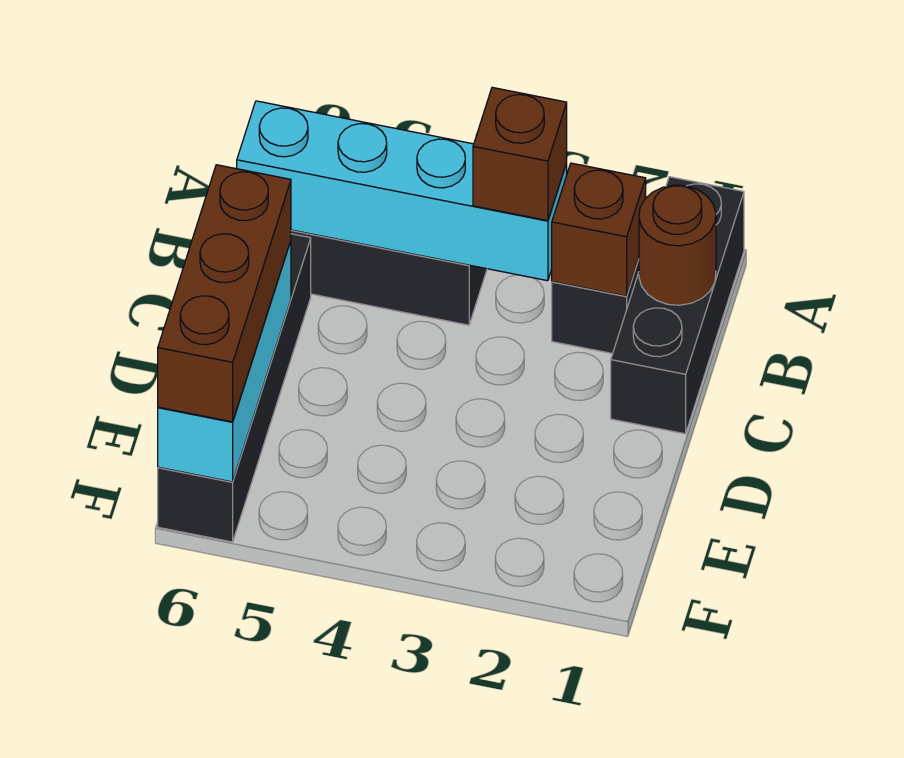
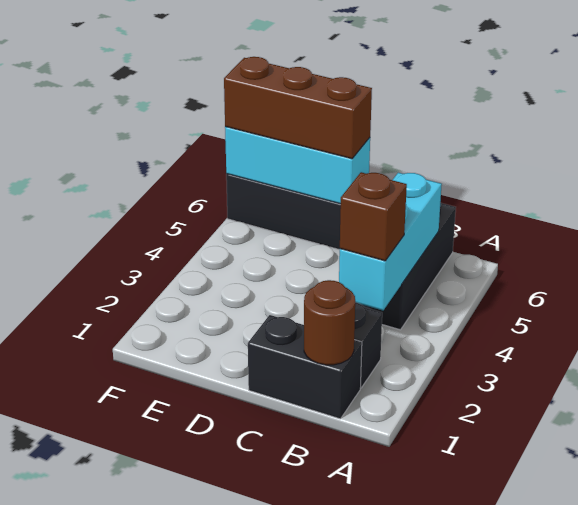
black brick A1:C1 level 1 -> black brick B1:C1 level 1
brown brick B2 level 2 -> none
cyan brick B3:B6 level 2 -> cyan brick B3:B5 level 2

